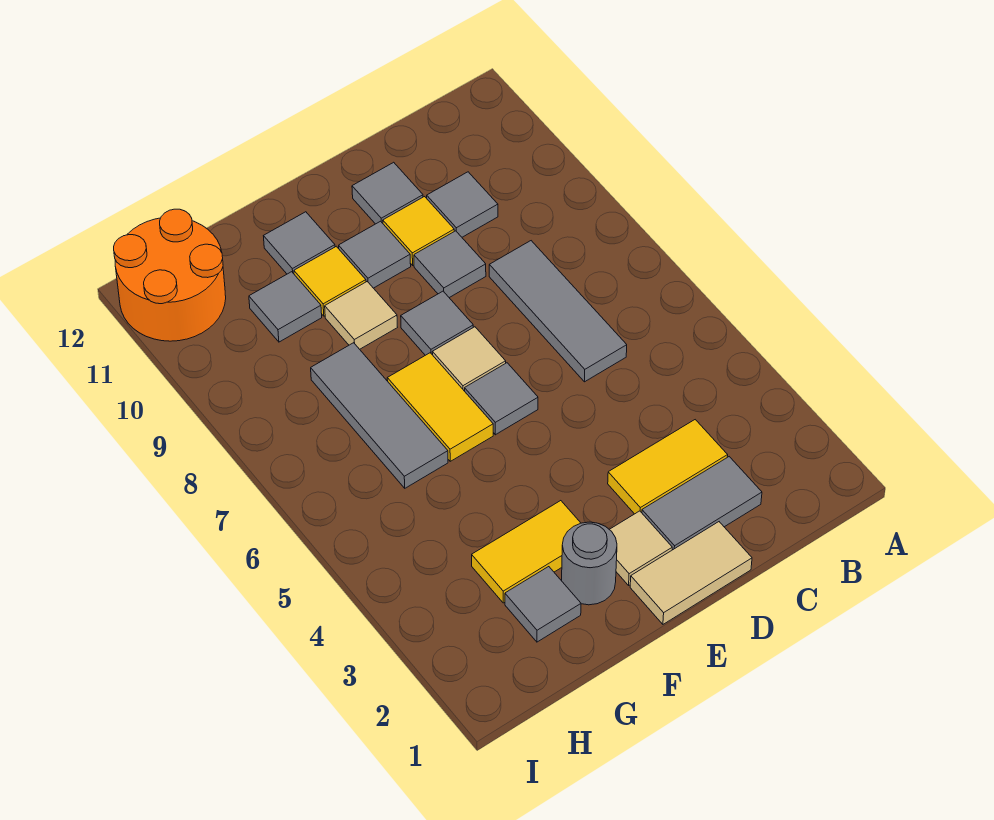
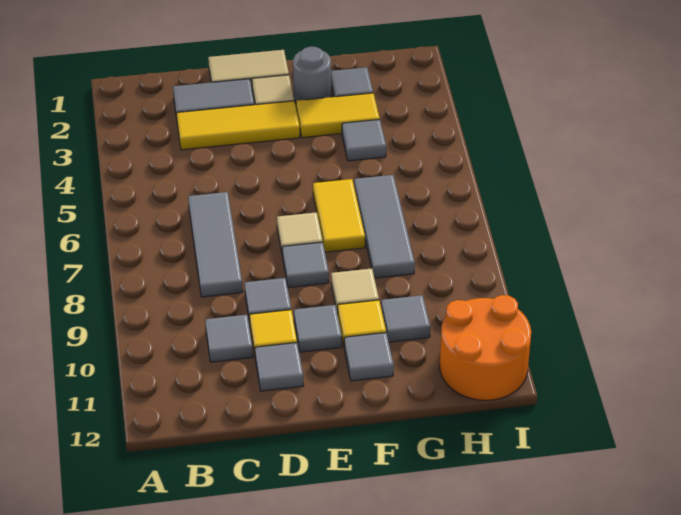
yellow tile C3:D3 level 1 -> yellow tile C3:E3 level 1
grey tile E6 level 1 -> grey tile G4 level 1

